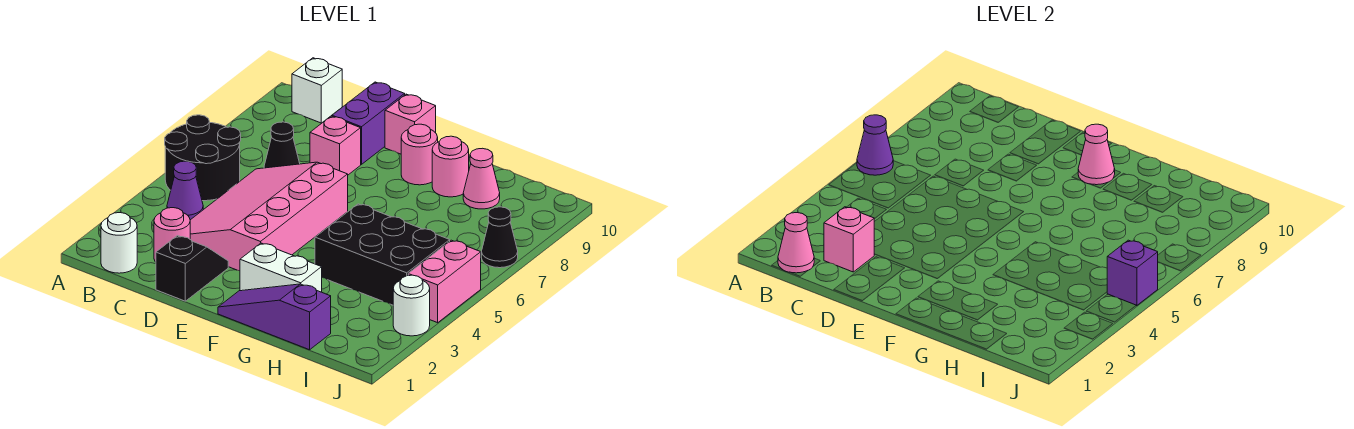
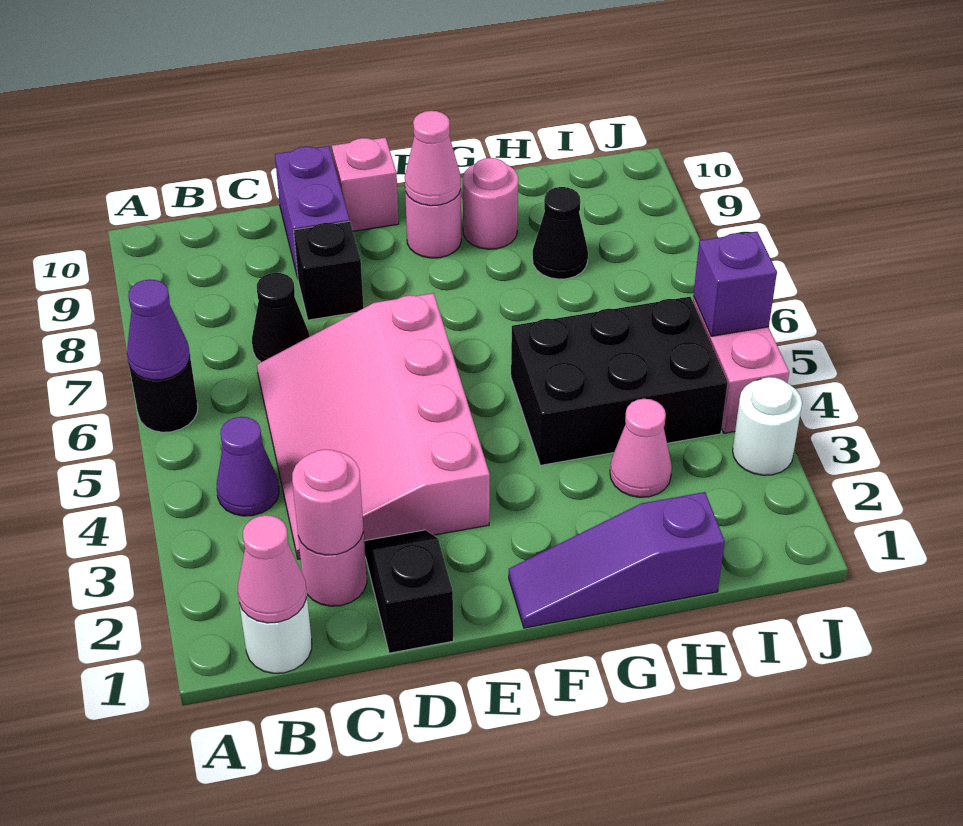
black round brick A5:B6 level 1 -> black round brick A6 level 1
white brick B10 level 1 -> none
pink brick C2 level 2 -> pink round brick C2 level 2
pink brick D8 level 1 -> black brick D8 level 1
white brick F2:G2 level 1 -> none
pink cone H9 level 1 -> pink cone H3 level 1
black cone J7 level 1 -> black cone H8 level 1

